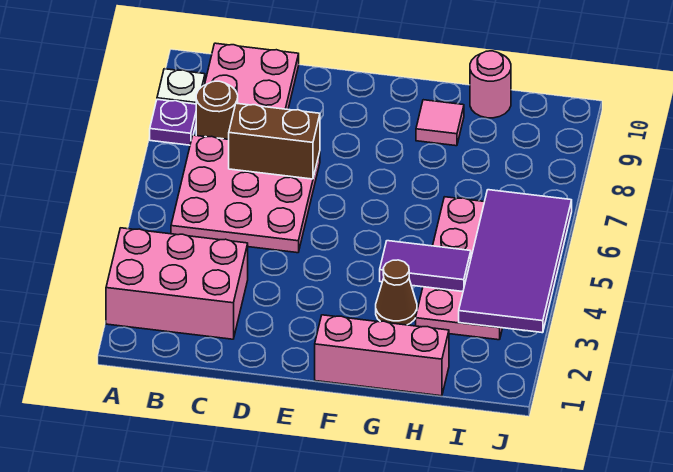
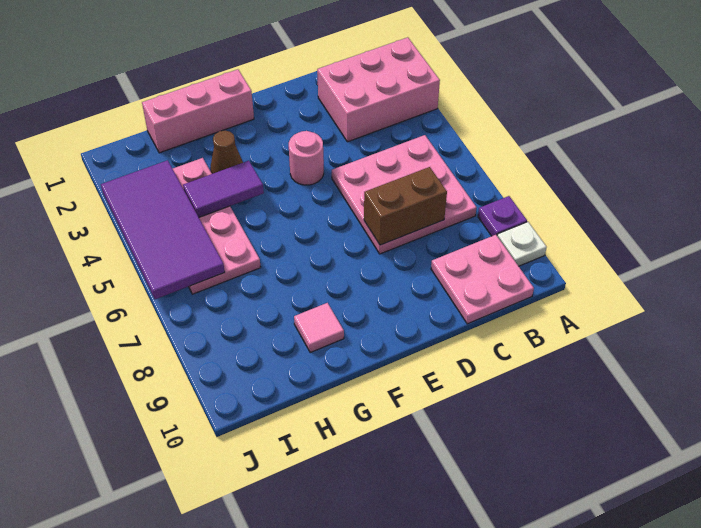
brown round brick B8 level 1 -> none
pink round brick H10 level 1 -> pink round brick E4 level 1

